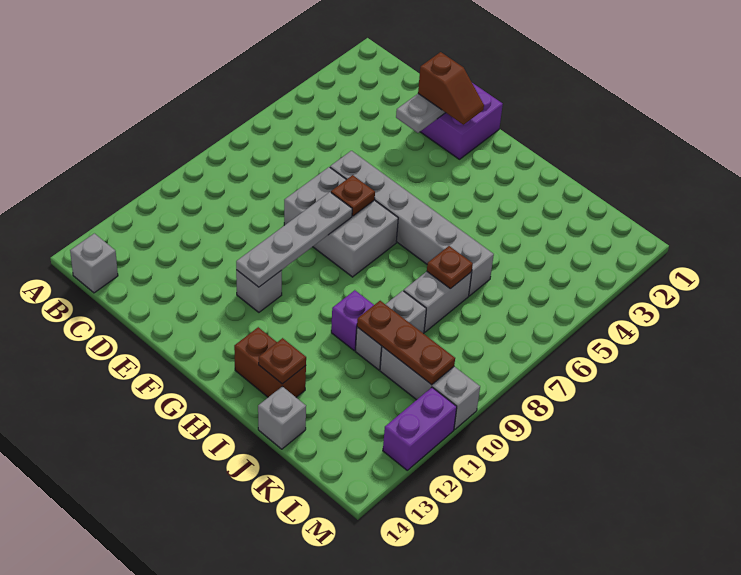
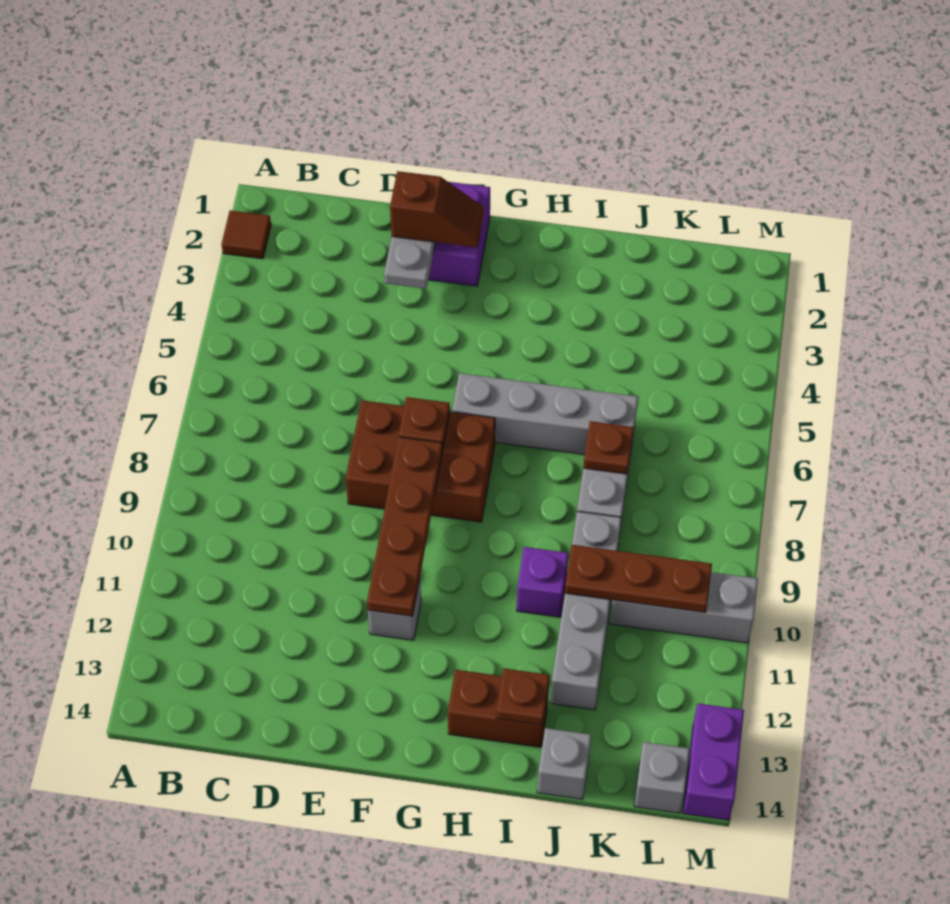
none -> brown tile A2 level 1
grey brick B14 level 1 -> grey brick L14 level 1
grey brick E6:J6 level 1 -> grey brick G6:J6 level 1
grey brick E7:G8 level 1 -> brown brick E7:G8 level 1
grey plate F8:F11 level 2 -> brown plate F8:F11 level 2
grey brick J9:J10 level 1 -> grey brick J9:J12 level 1
purple brick M11:M12 level 1 -> purple brick M13:M14 level 1

